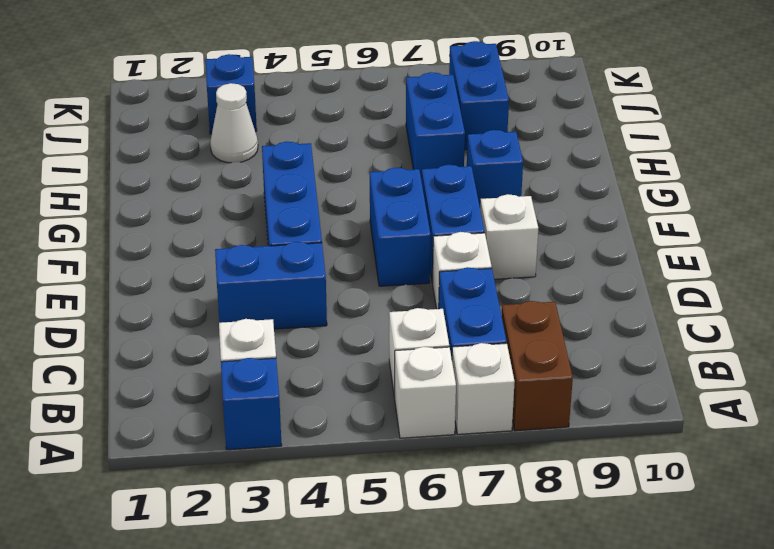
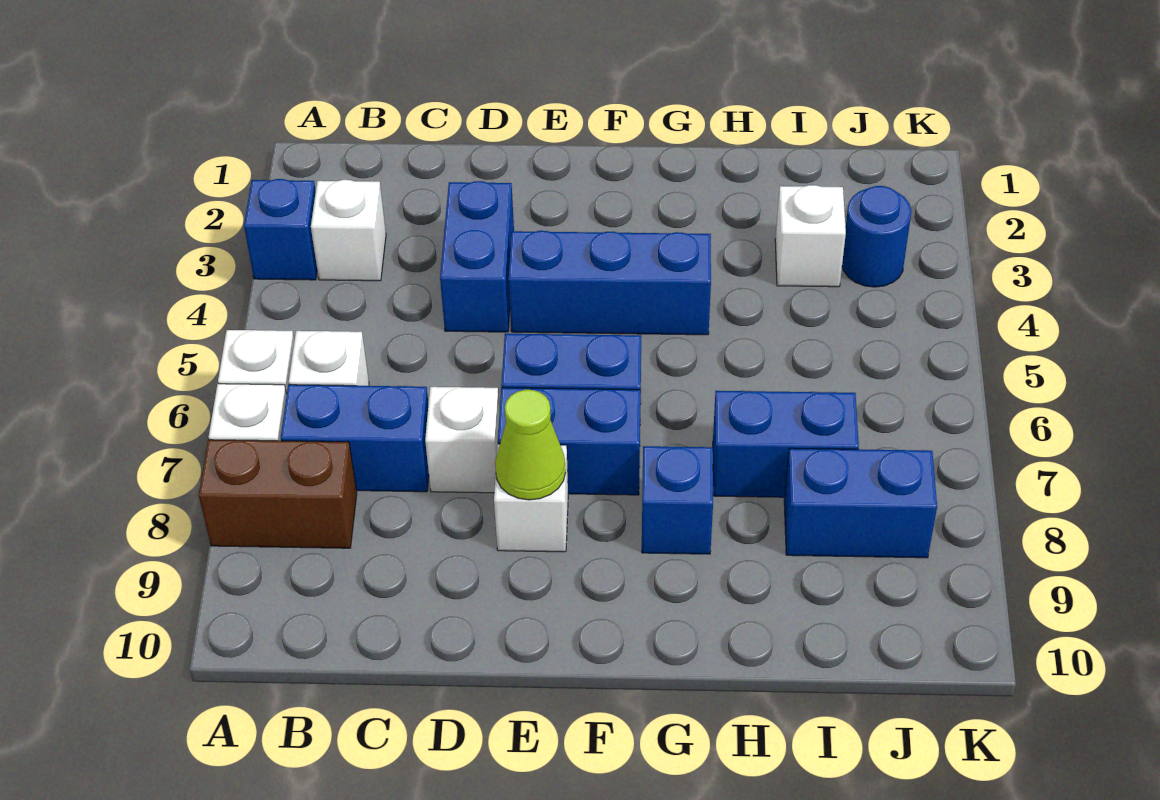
none -> lime cone E8 level 2
white cone I3 level 1 -> white brick I3 level 1
blue brick J3 level 1 -> blue round brick J3 level 1

